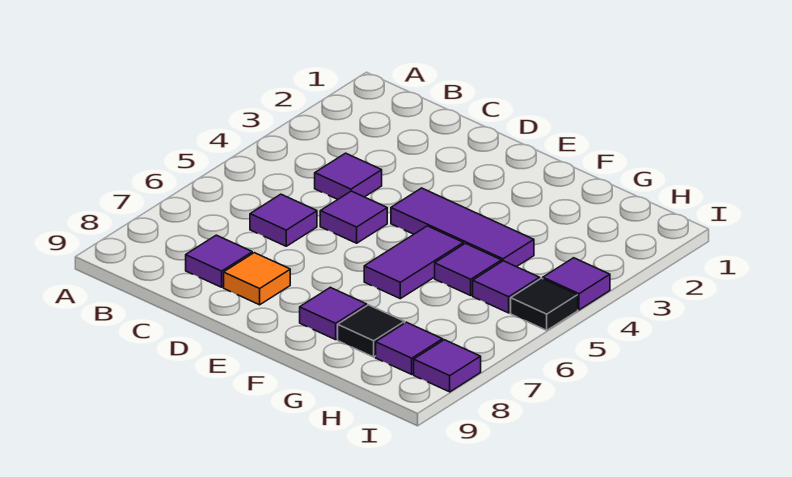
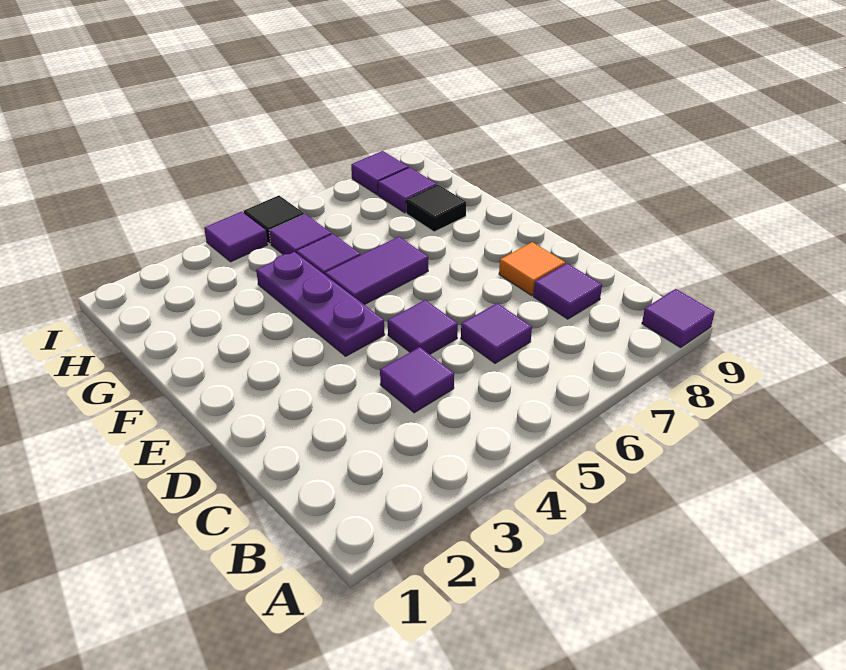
purple tile E4:G4 level 1 -> purple plate E4:G4 level 1
purple tile F8 level 1 -> purple tile A9 level 1

